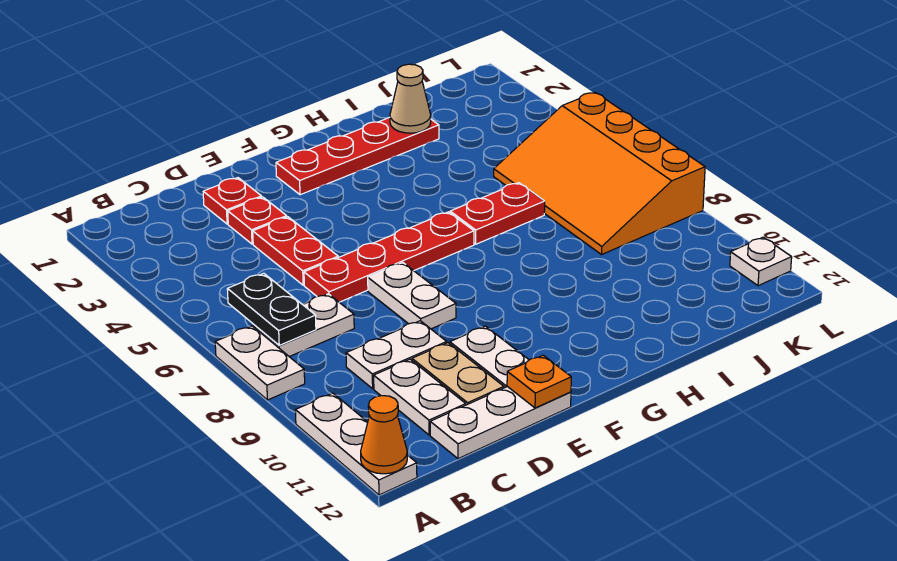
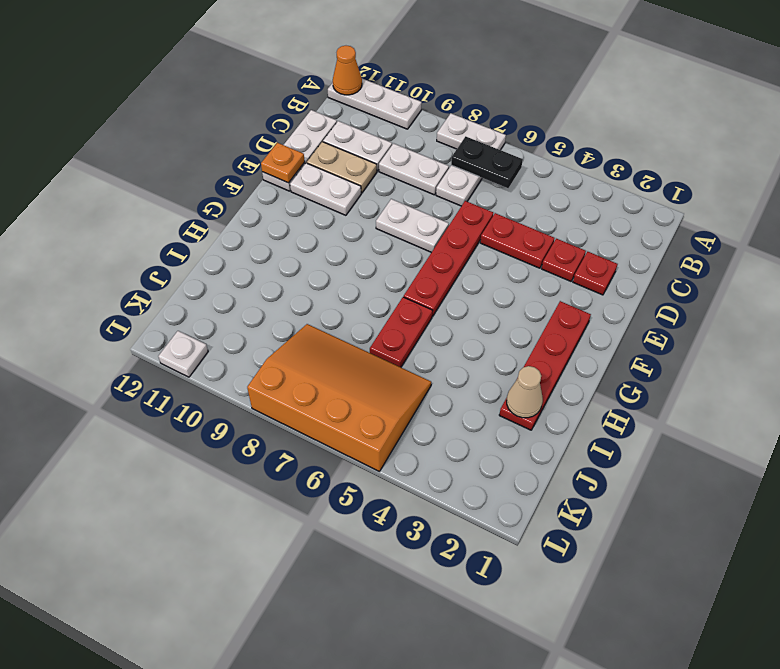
white plate C9:D9 level 1 -> white plate C8:C9 level 1

